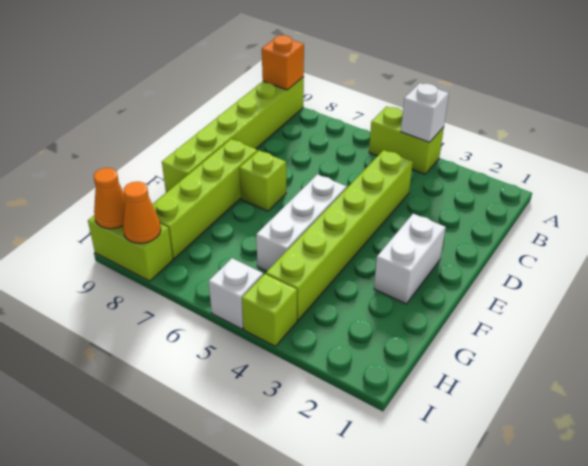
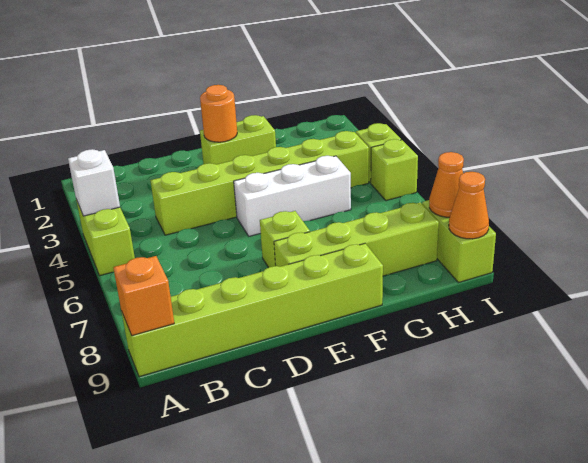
white brick E2:F2 level 1 -> lime brick E2:F2 level 1
none -> orange round brick E2 level 2
white brick I5 level 1 -> lime brick I5 level 1

